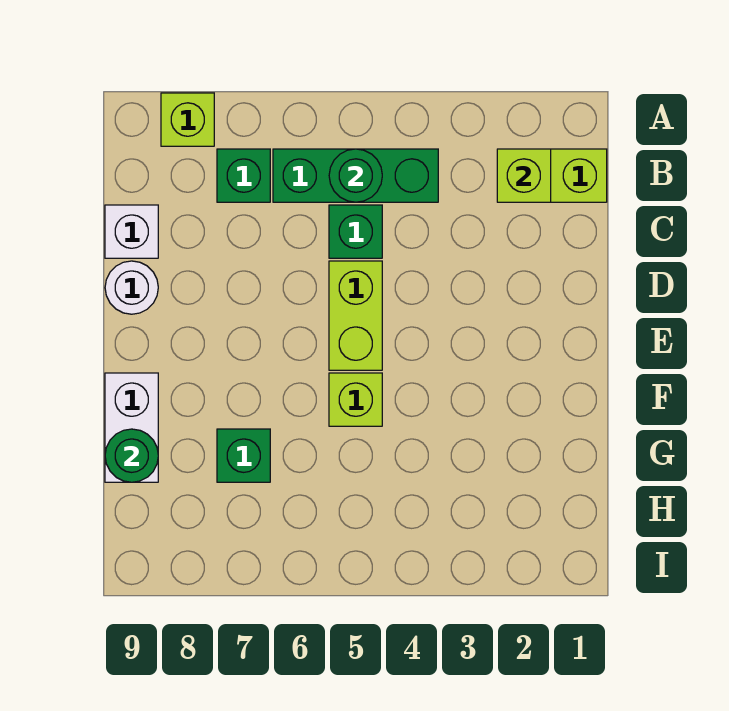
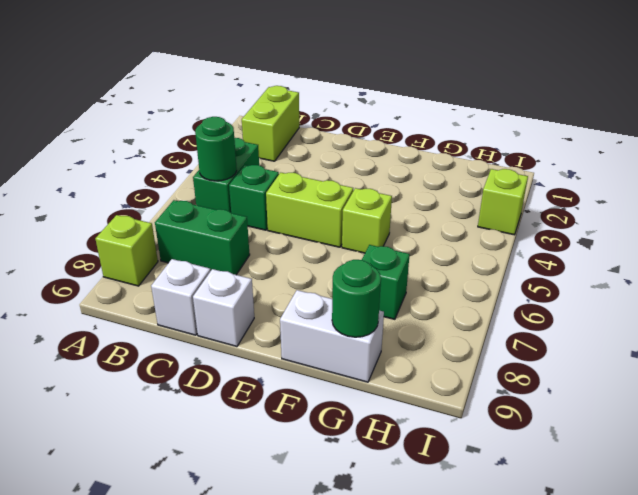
lime brick B2 level 2 -> lime brick I3 level 1
green brick B4:B6 level 1 -> green brick B4:B5 level 1
green brick B7 level 1 -> green brick B7:C7 level 1
white round brick D9 level 1 -> white brick D9 level 1

